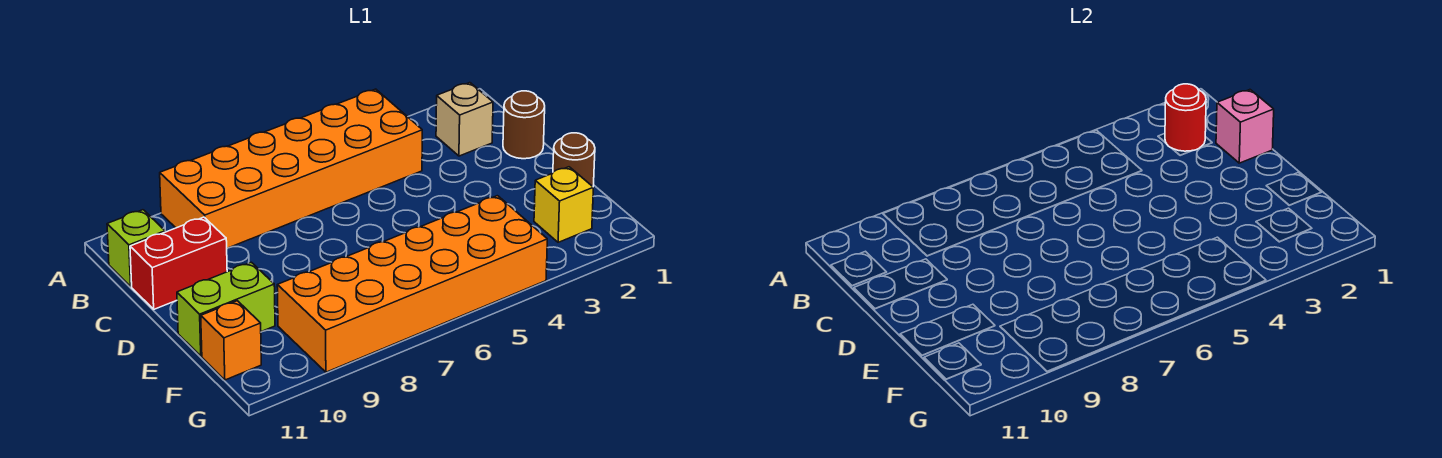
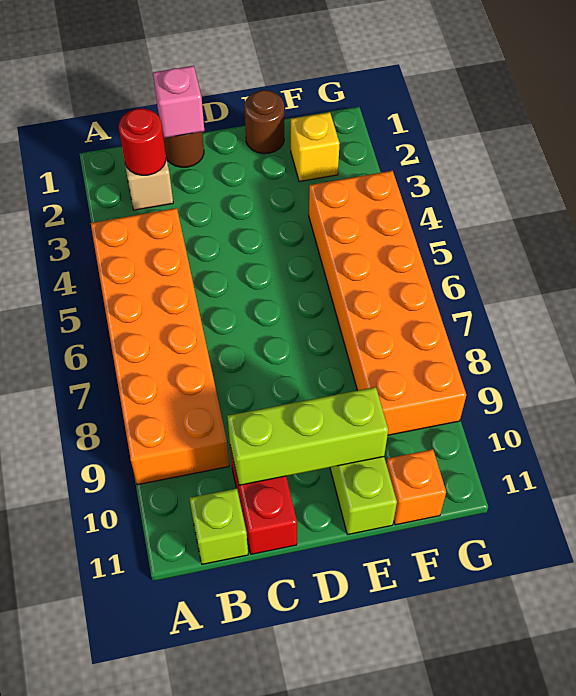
none -> lime brick C10:E10 level 2

